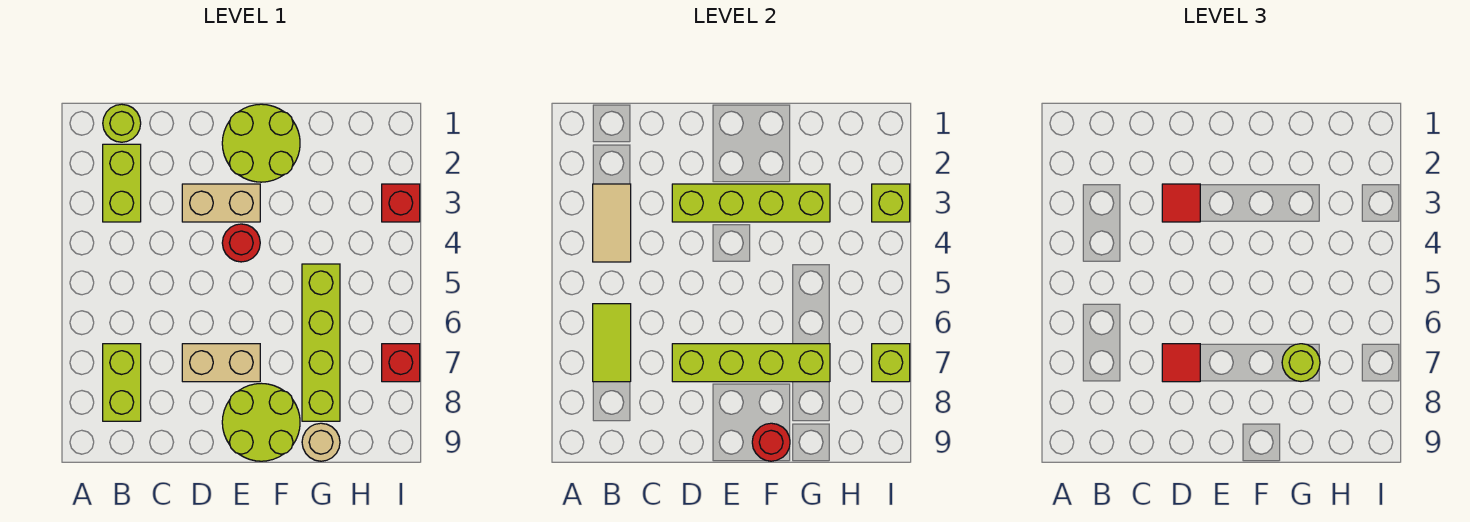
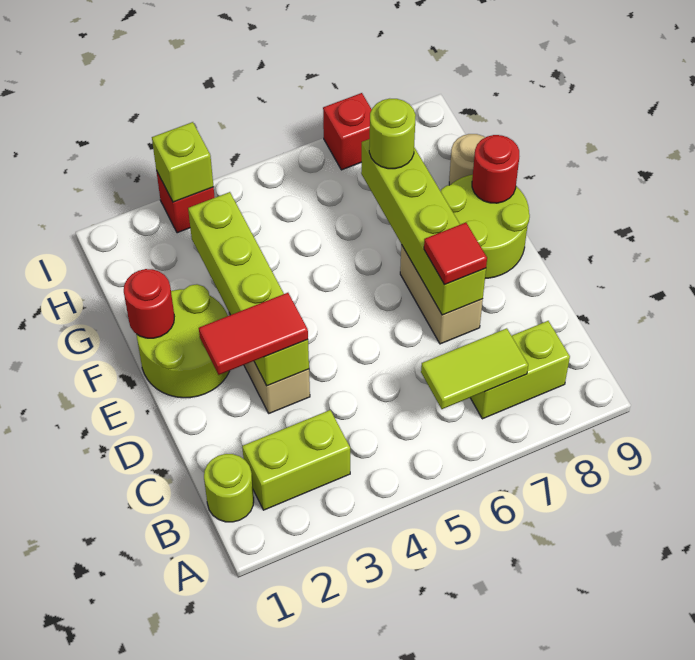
tan tile B3:B4 level 2 -> none
red tile D3 level 3 -> red tile D2:D3 level 3
red round brick E4 level 1 -> red round brick F1 level 2
lime brick G5:G8 level 1 -> none
lime brick I7 level 2 -> none

